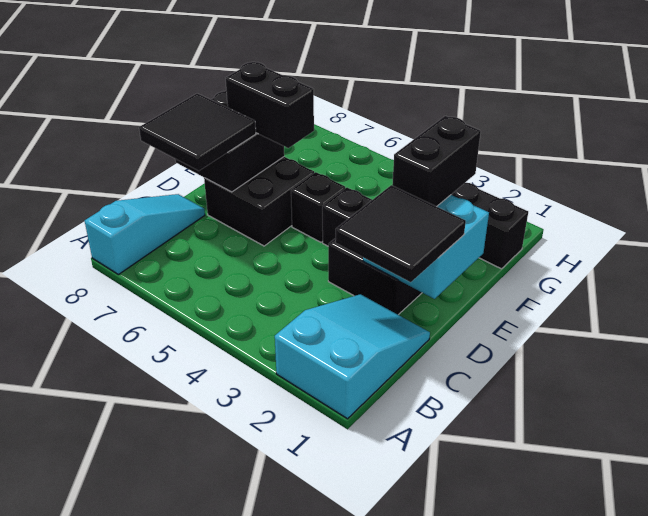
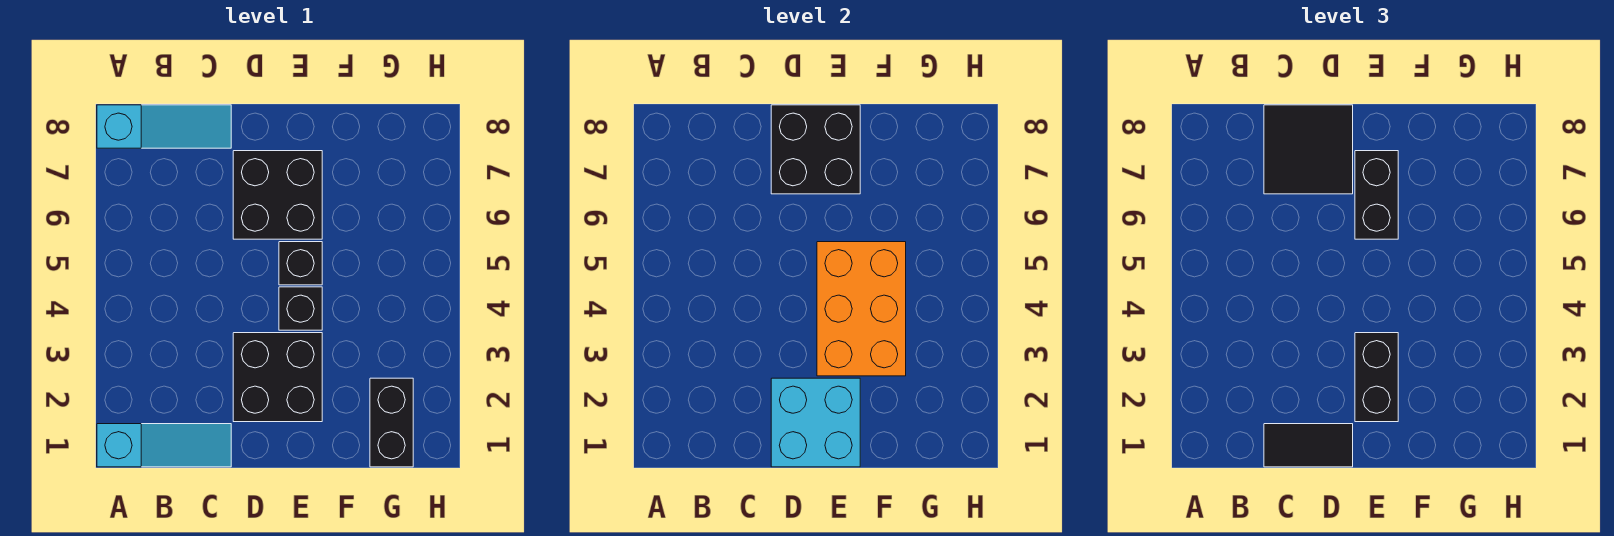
cyan slope A1:C2 level 1 top A -> cyan slope A1:C1 level 1 top A
black tile C1:D2 level 3 -> black tile C1:D1 level 3
black brick E2:F2 level 3 -> black brick E2:E3 level 3
none -> orange brick E3:F5 level 2

